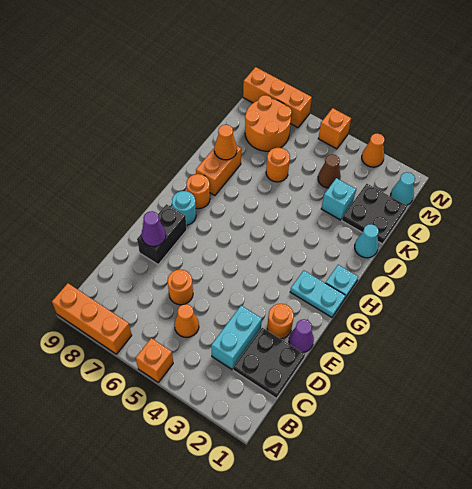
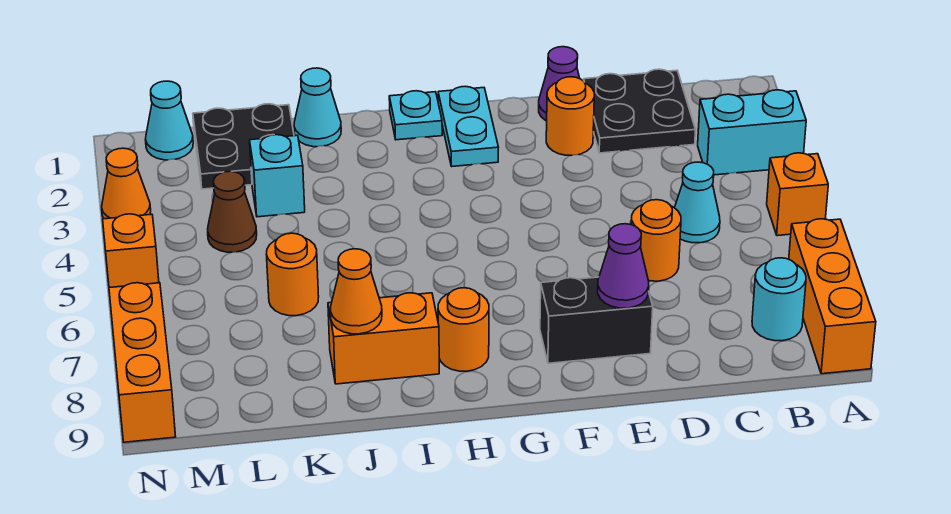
cyan brick C3:D3 level 1 -> cyan brick A3:B3 level 1
orange cone C5 level 1 -> cyan cone C5 level 1
cyan round brick G8 level 1 -> cyan round brick B8 level 1
orange round brick L7:M8 level 1 -> none

